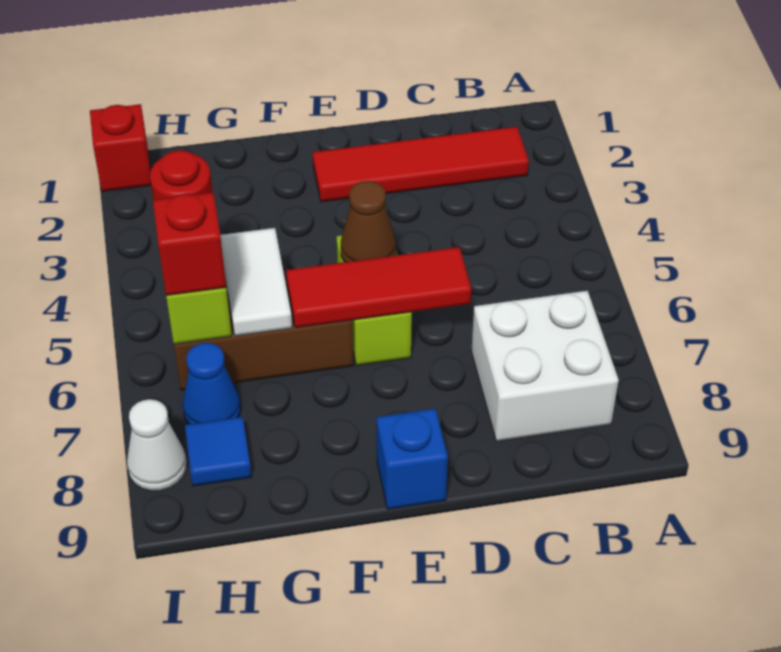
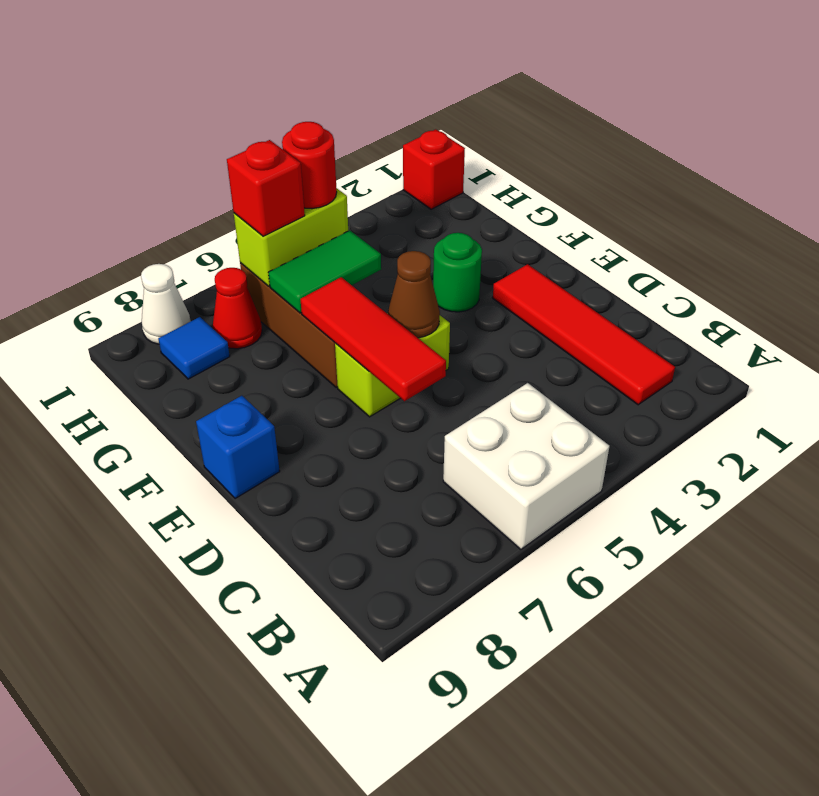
white brick B7:C8 level 1 -> white brick A5:B6 level 1
none -> green round brick F3 level 1
white tile G5:G6 level 2 -> green tile G5:G6 level 2
blue cone H7 level 1 -> red cone H7 level 1

